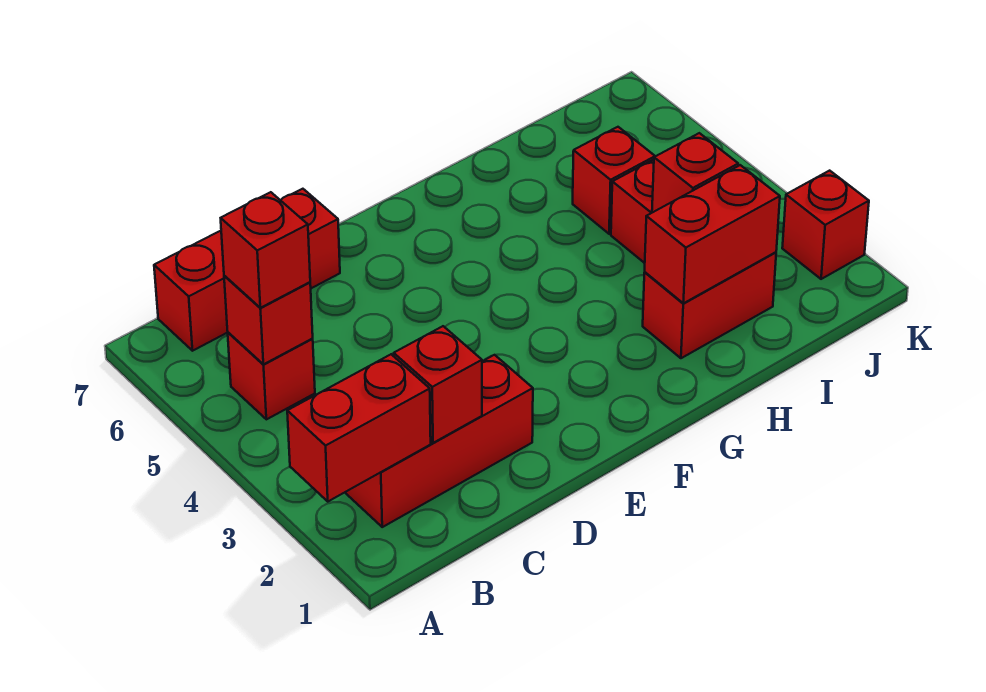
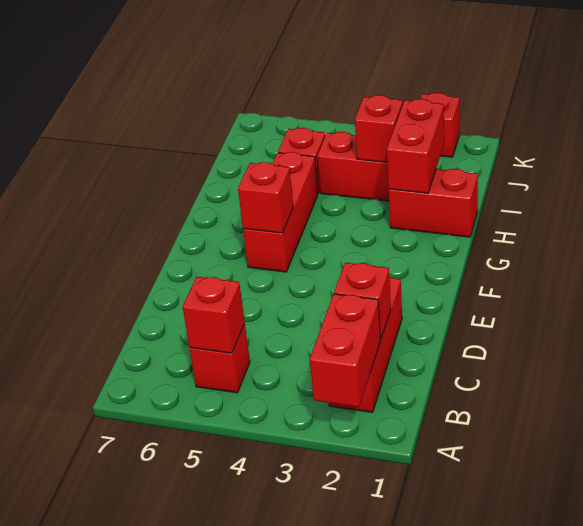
red brick B5 level 3 -> red brick F5 level 2
red brick B7:D7 level 1 -> red brick F5:H5 level 1
red brick H2:I2 level 1 -> red brick H1:H2 level 1

